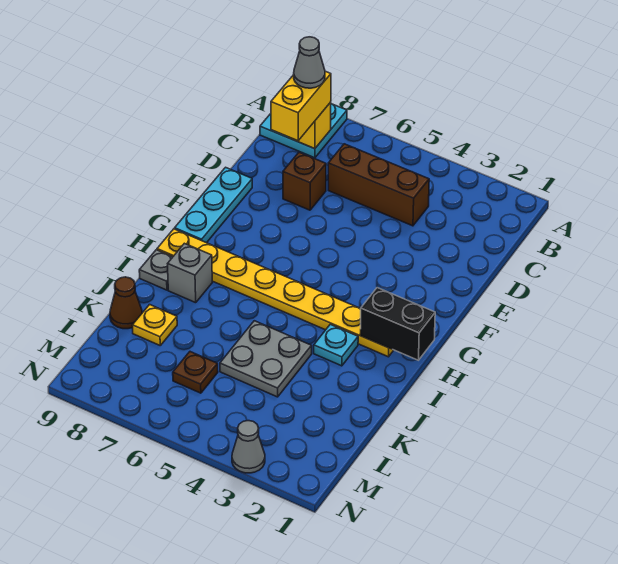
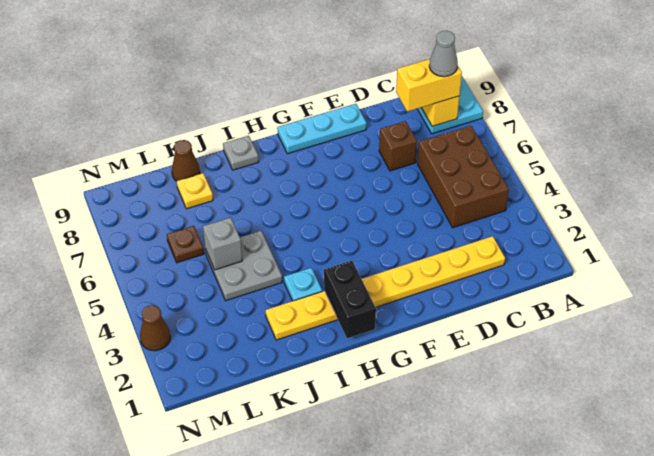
brown brick C4:C6 level 1 -> brown brick B4:C6 level 1
yellow plate H2:H9 level 1 -> yellow plate C2:J2 level 1
grey brick I8 level 1 -> grey brick K5 level 2
grey cone N3 level 1 -> brown cone N3 level 1

